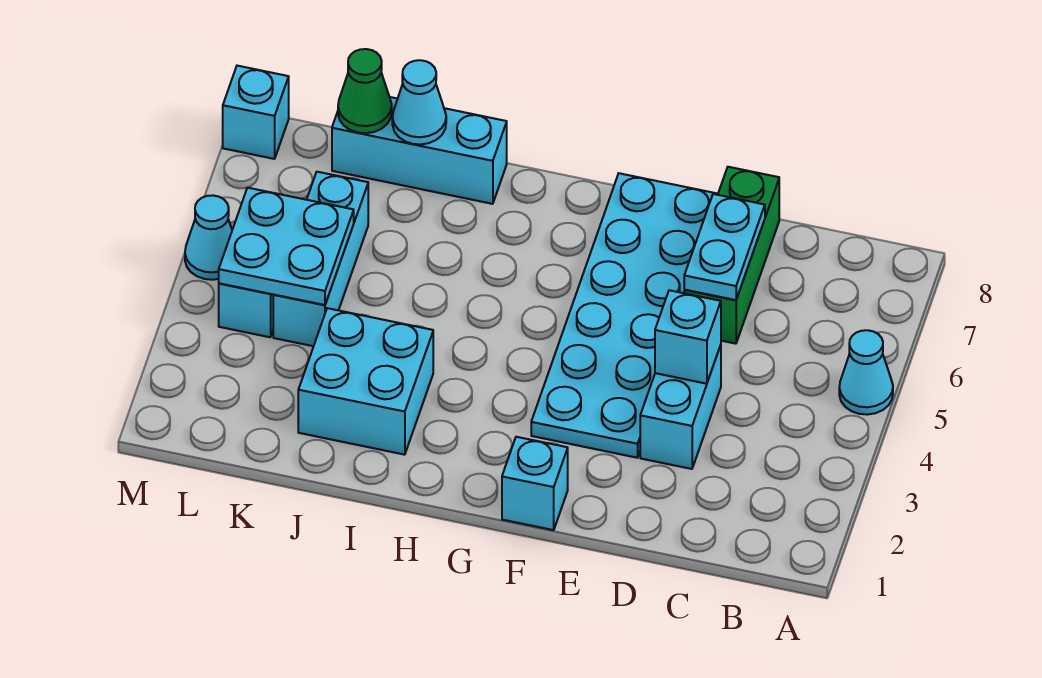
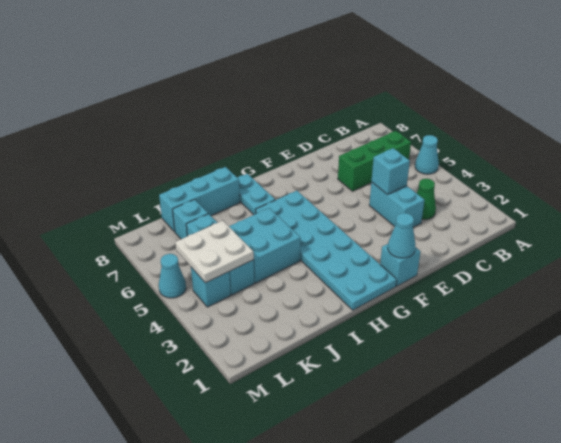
green brick D6:D8 level 1 -> green brick B6:D6 level 1
cyan plate D6:D7 level 2 -> cyan plate H7:H8 level 1
cyan plate E3:F8 level 1 -> cyan plate G1:H6 level 1
cyan brick I2:J3 level 1 -> cyan brick I4:J5 level 1
cyan cone J8 level 2 -> cyan cone F1 level 2
cyan plate K4:L5 level 2 -> white plate K4:L5 level 2
green cone K8 level 2 -> green cone C3 level 1
cyan brick M8 level 1 -> cyan brick K7 level 1

